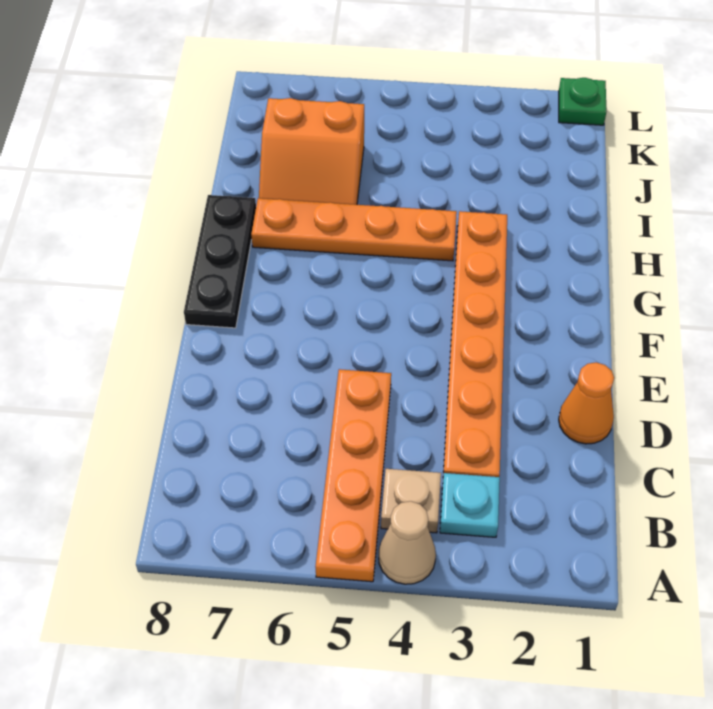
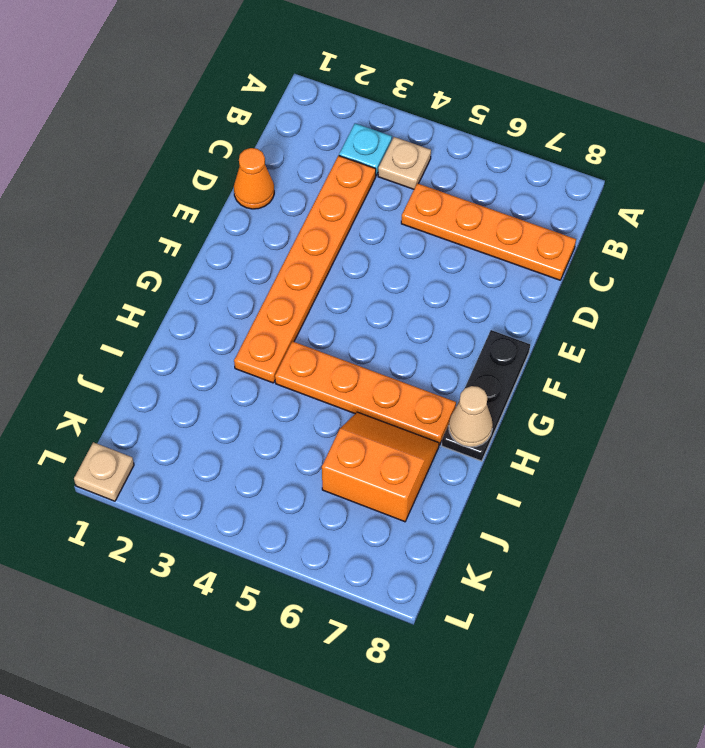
tan cone A4 level 1 -> tan cone H8 level 2
orange plate A5:D5 level 1 -> orange plate C5:C8 level 1
green plate L1 level 1 -> tan plate L1 level 1

